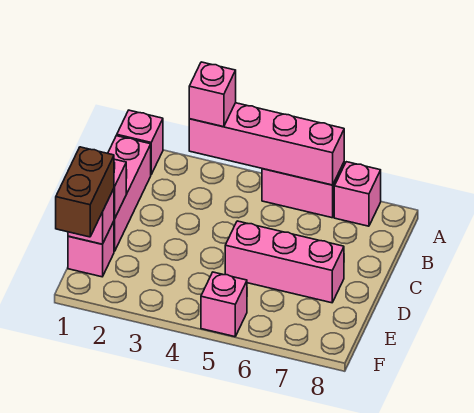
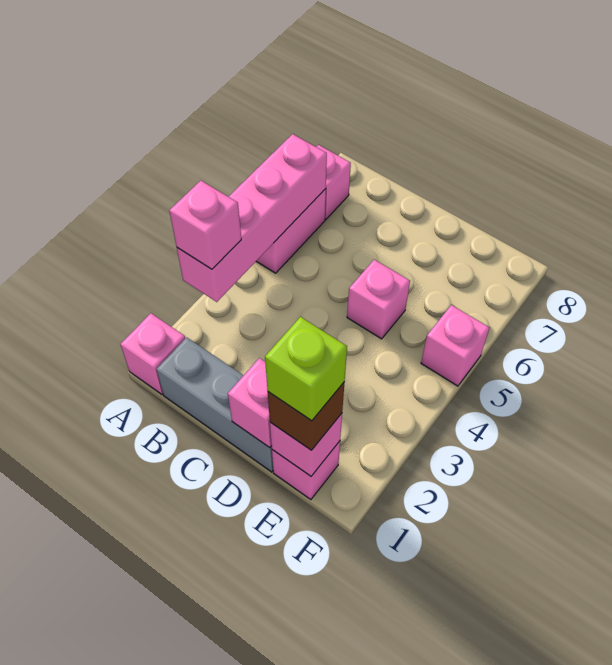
pink brick B1:D1 level 1 -> grey brick B1:D1 level 1
pink brick D5:D7 level 1 -> pink brick D5 level 1
brown brick E1:F1 level 3 -> brown brick E1 level 3
none -> lime brick E1 level 4

